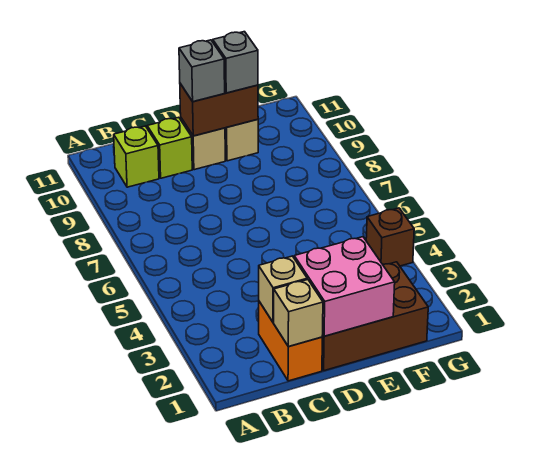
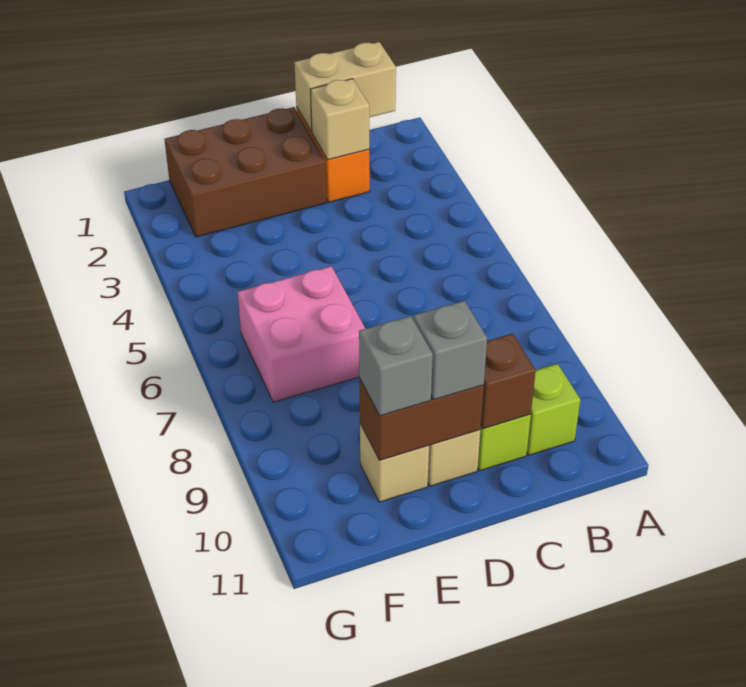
tan brick C1 level 2 -> tan brick B1:C1 level 2
pink brick D1:E2 level 2 -> pink brick E6:F7 level 1
brown brick G4 level 1 -> brown brick C10 level 2

